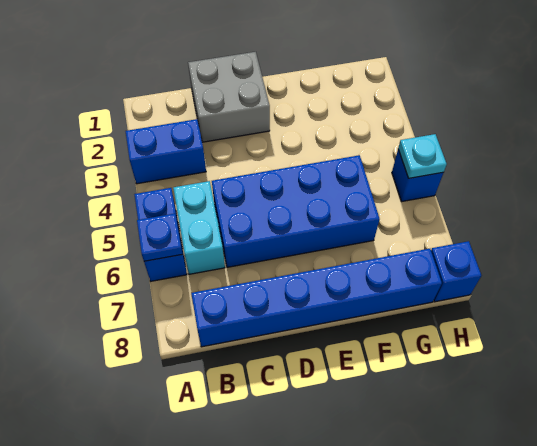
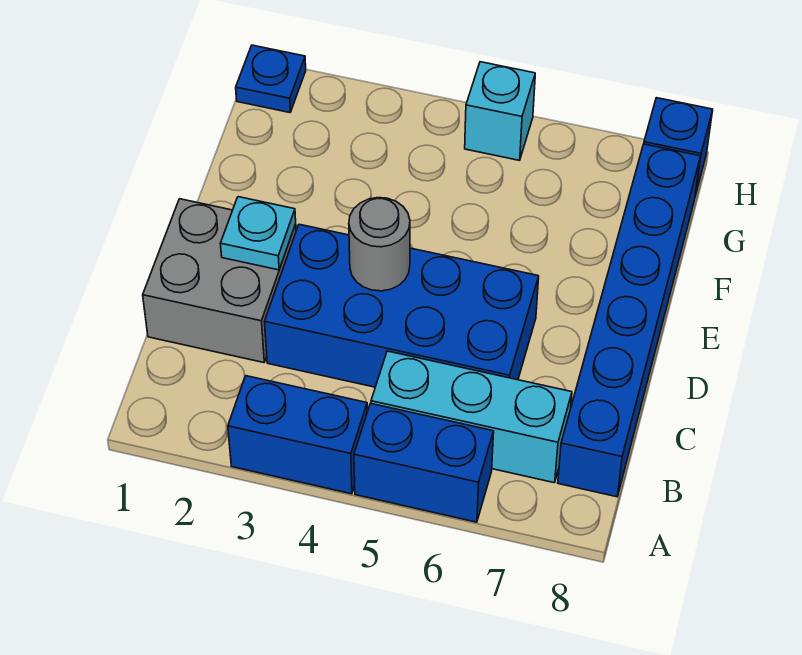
blue brick A3:B3 level 1 -> blue brick A3:A4 level 1
blue plate A6 level 2 -> blue plate H1 level 1
cyan brick B5:B6 level 1 -> cyan brick B5:B7 level 1
blue brick C5:F6 level 1 -> blue brick C3:D6 level 1
none -> grey round brick D4 level 2
blue brick H5 level 1 -> cyan brick H5 level 1
cyan plate H5 level 2 -> cyan plate D2 level 2

